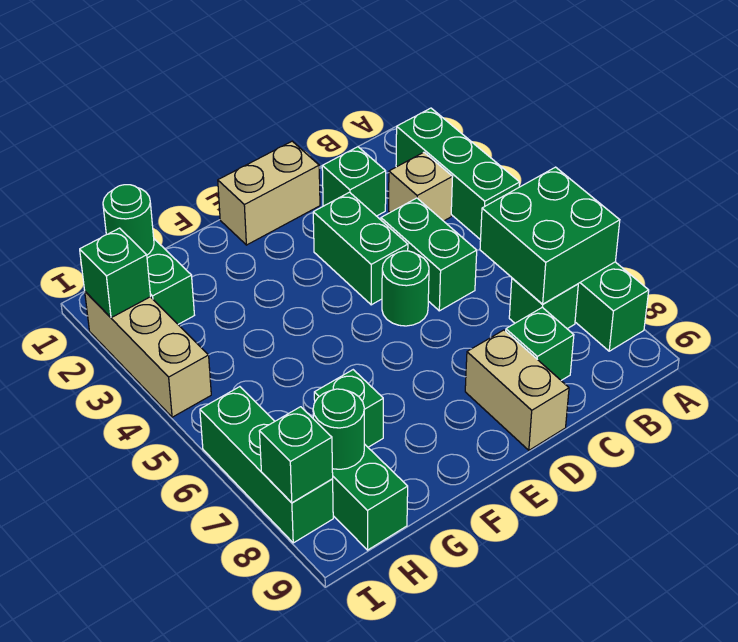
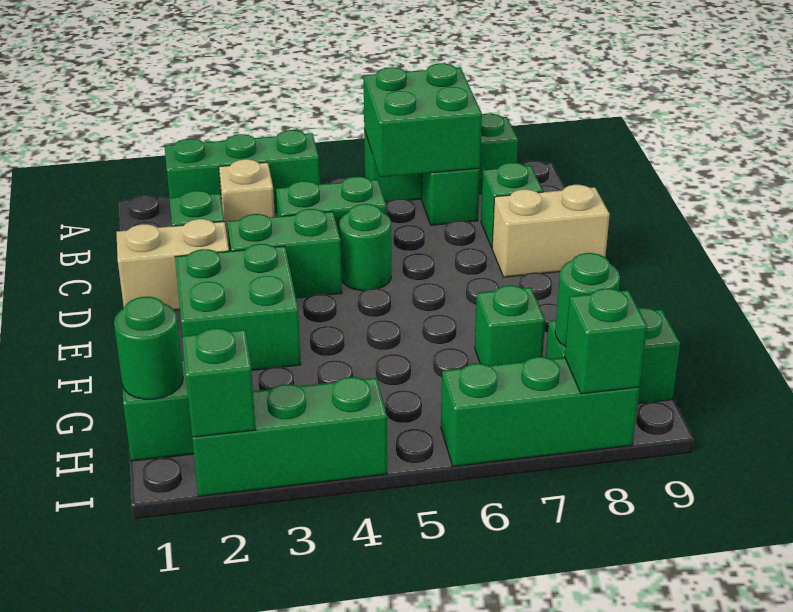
tan brick D1:E1 level 1 -> tan brick D1:D2 level 1
none -> green brick E2:F3 level 1
tan brick I2:I4 level 1 -> green brick I2:I4 level 1

